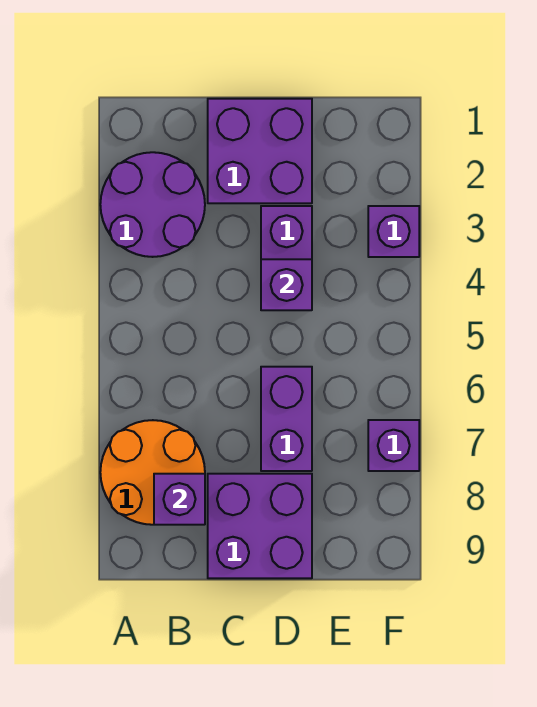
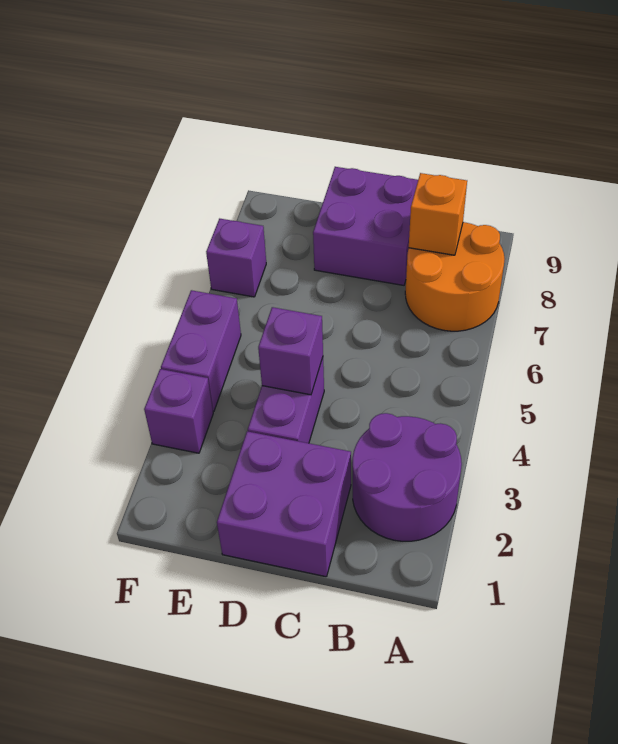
purple brick B8 level 2 -> orange brick B8 level 2
purple brick D6:D7 level 1 -> purple brick F4:F5 level 1

